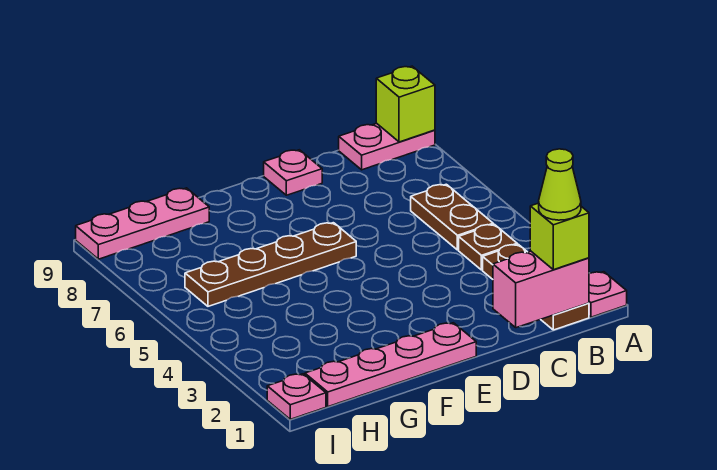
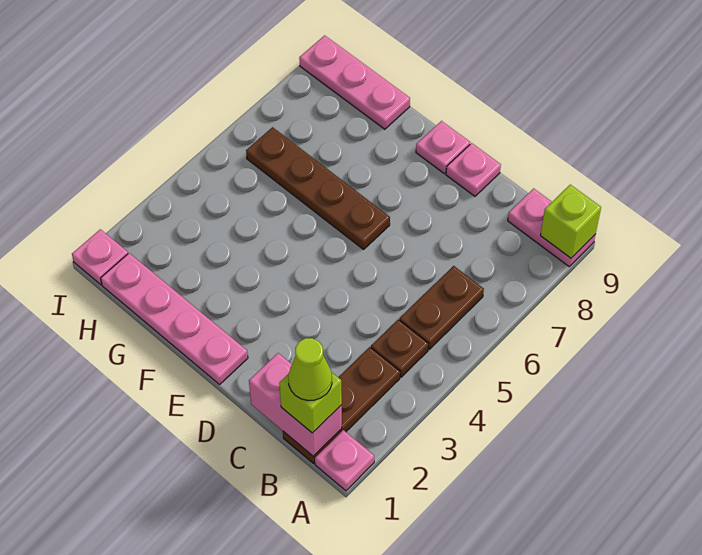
none -> pink plate E9 level 1

